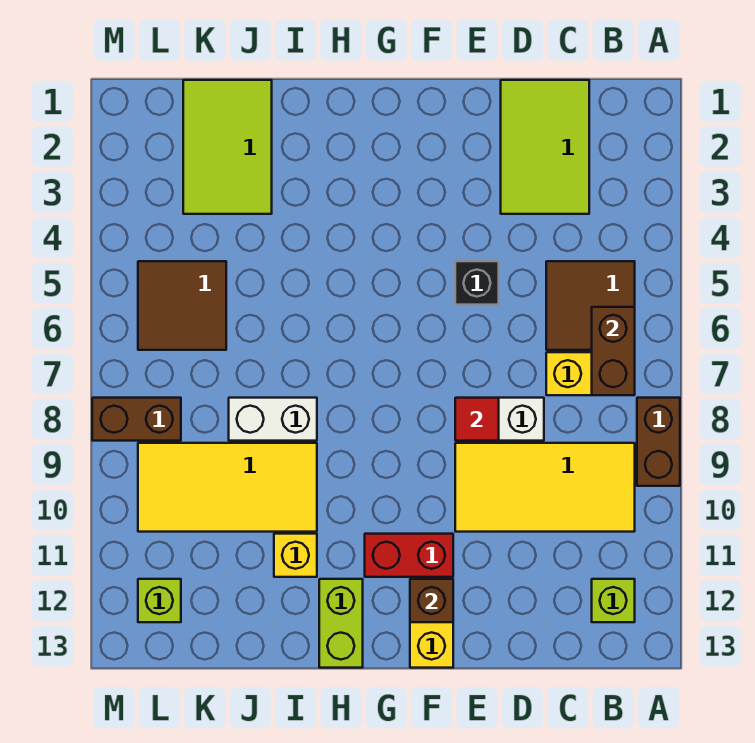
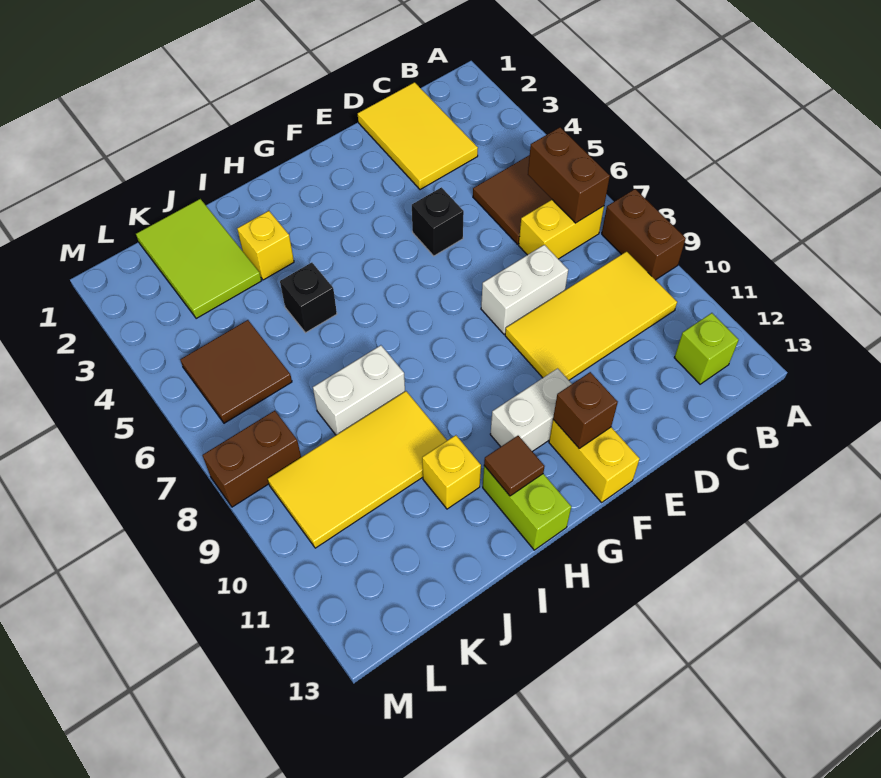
lime tile C1:D3 level 1 -> yellow tile C1:D3 level 1
red tile E8 level 2 -> none
red brick F11:G11 level 1 -> white brick F11:G11 level 1
none -> brown tile H12 level 2
none -> yellow brick I3 level 1
none -> black brick I5 level 1
lime brick L12 level 1 -> none

